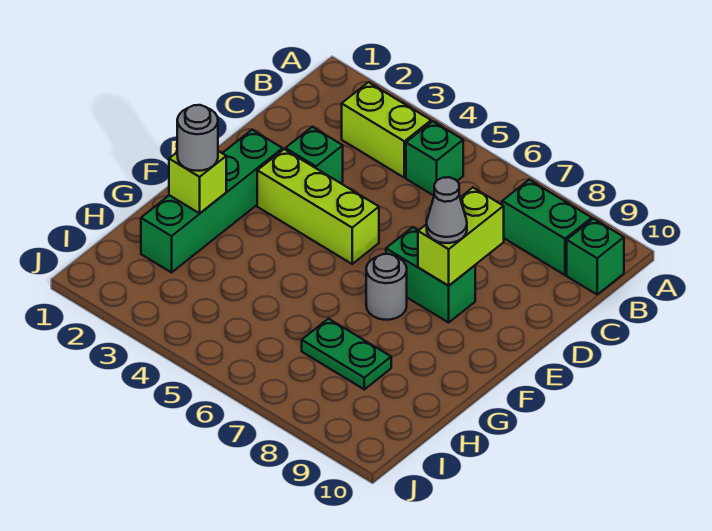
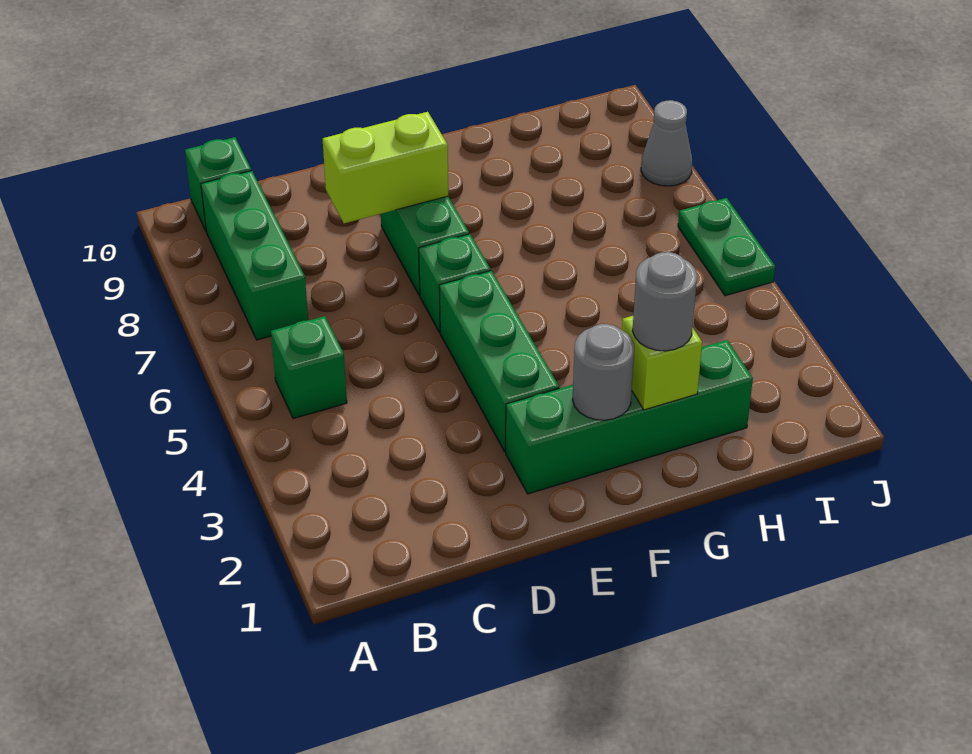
lime brick B3:B4 level 1 -> none
green brick B8:B9 level 1 -> green brick B7:B9 level 1
green brick D3 level 1 -> green brick E6 level 1
lime brick E3:E5 level 1 -> green brick E3:E5 level 1
grey cone E8 level 3 -> grey cone J8 level 1
grey round brick F7 level 1 -> grey round brick F2 level 2
green plate H7:H8 level 1 -> green plate J5:J6 level 1

